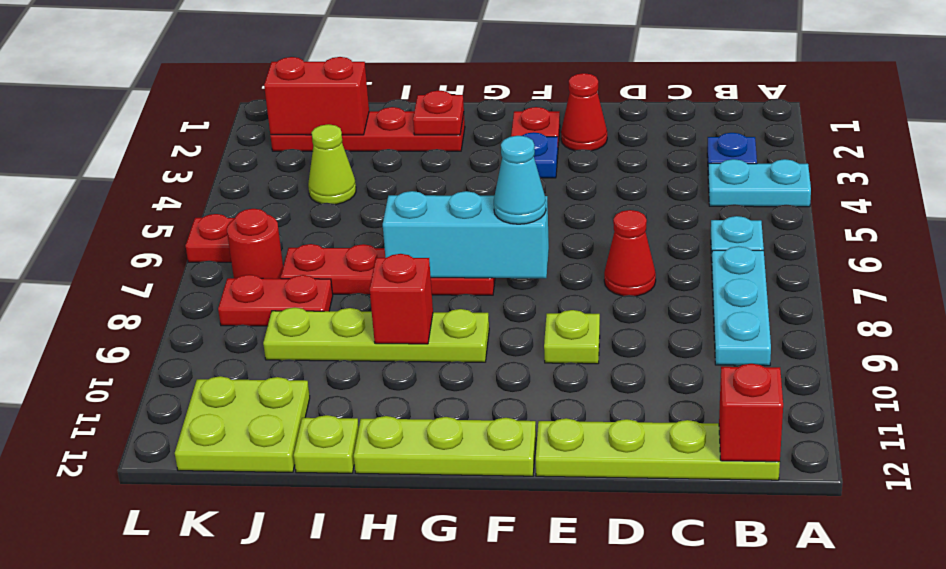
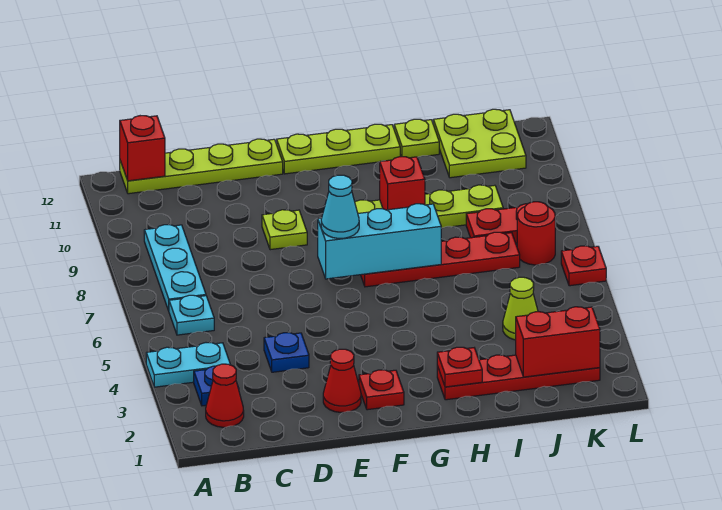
red cone D7 level 1 -> red cone B2 level 1
blue plate F3 level 1 -> blue plate D4 level 1

